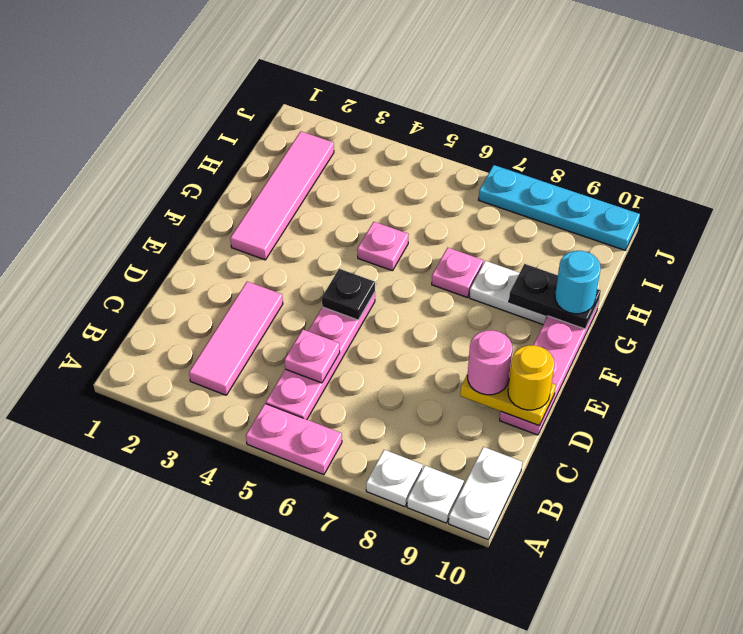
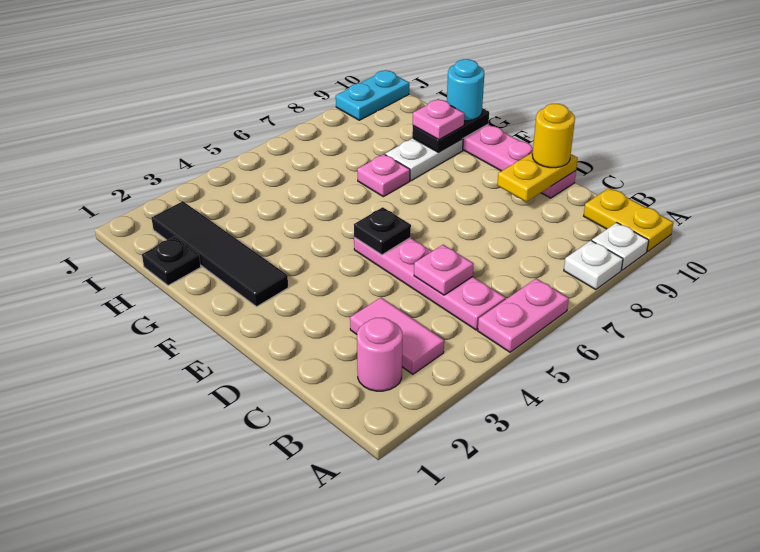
white plate A10:B10 level 1 -> yellow plate A10:B10 level 1
pink tile B3:D3 level 1 -> pink tile B3:C3 level 1
pink round brick D9 level 3 -> pink round brick B2 level 1
pink tile F2:I2 level 1 -> black tile F2:I2 level 1
pink plate G5 level 1 -> pink plate G9 level 3
none -> black plate H1 level 1
cyan plate J7:J10 level 1 -> cyan plate J9:J10 level 1

